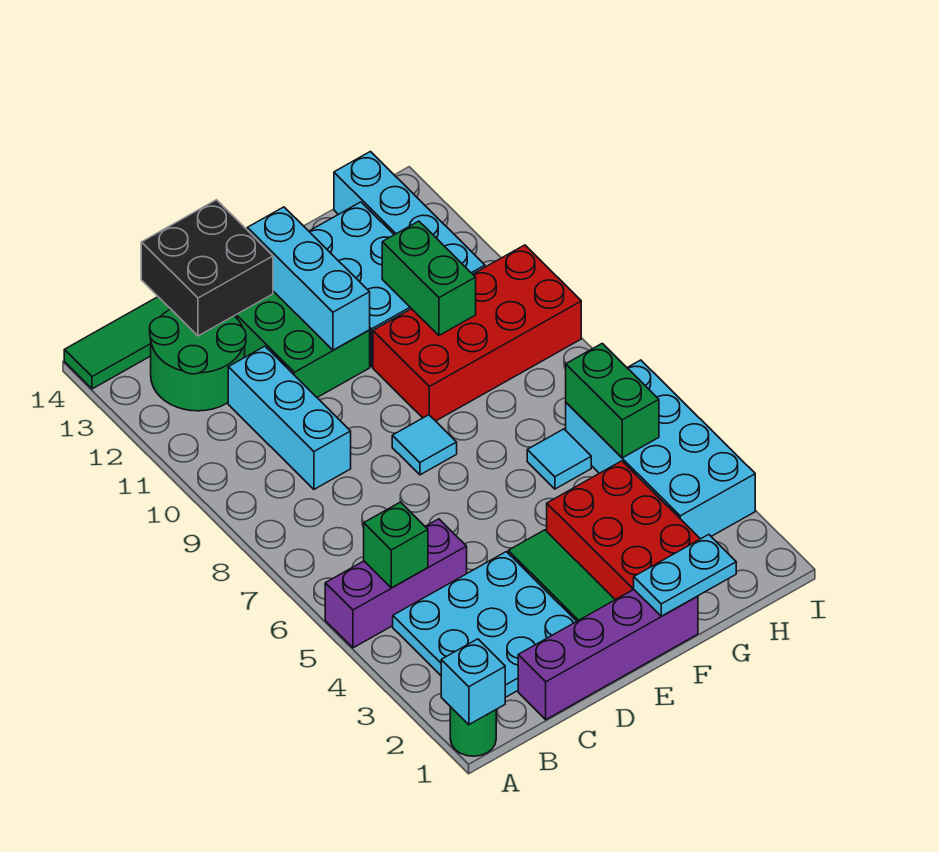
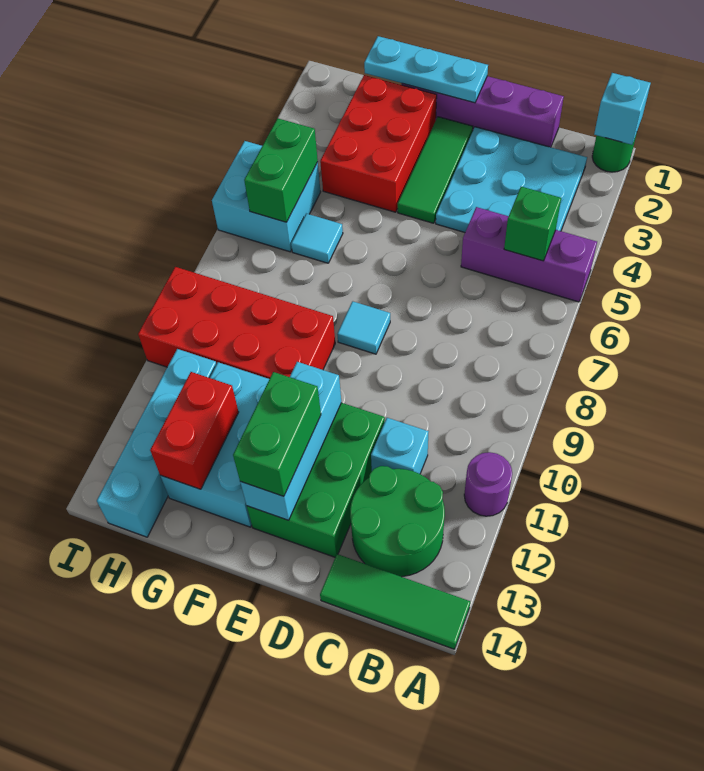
none -> purple round brick A11 level 1
cyan brick C9:C11 level 1 -> cyan brick C11 level 1
black brick C13:D14 level 2 -> none
cyan plate F1:G1 level 2 -> cyan plate E1:G1 level 2
green brick G10:G11 level 2 -> green brick E12:E13 level 3
none -> red brick G12:G13 level 2
cyan brick H3:I6 level 1 -> cyan brick H5:I6 level 1

